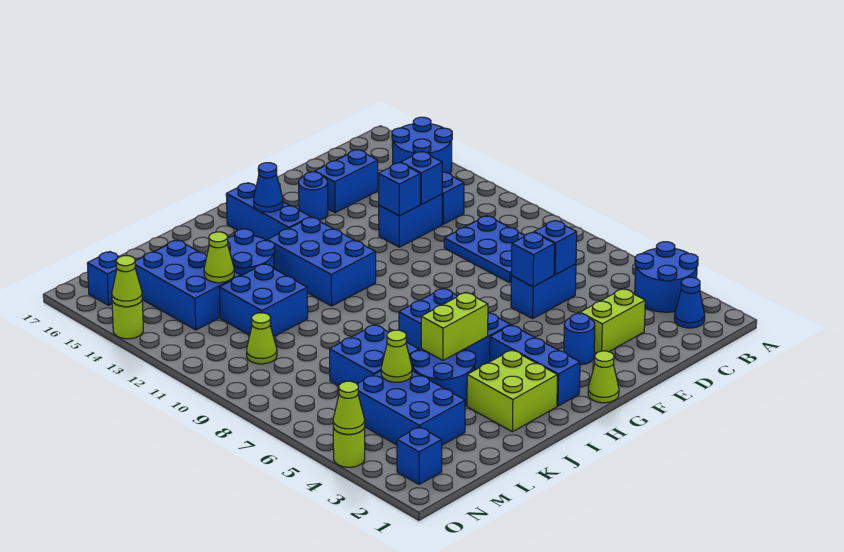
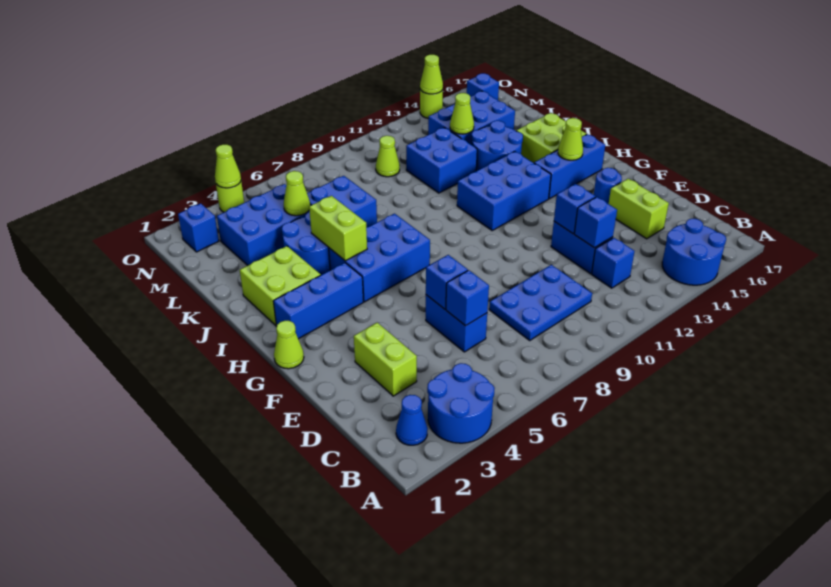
blue brick D15:E15 level 1 -> lime brick D15:E15 level 1
blue round brick F3 level 1 -> none
blue cone H15 level 2 -> lime cone H15 level 2
none -> lime brick I15:J16 level 1

